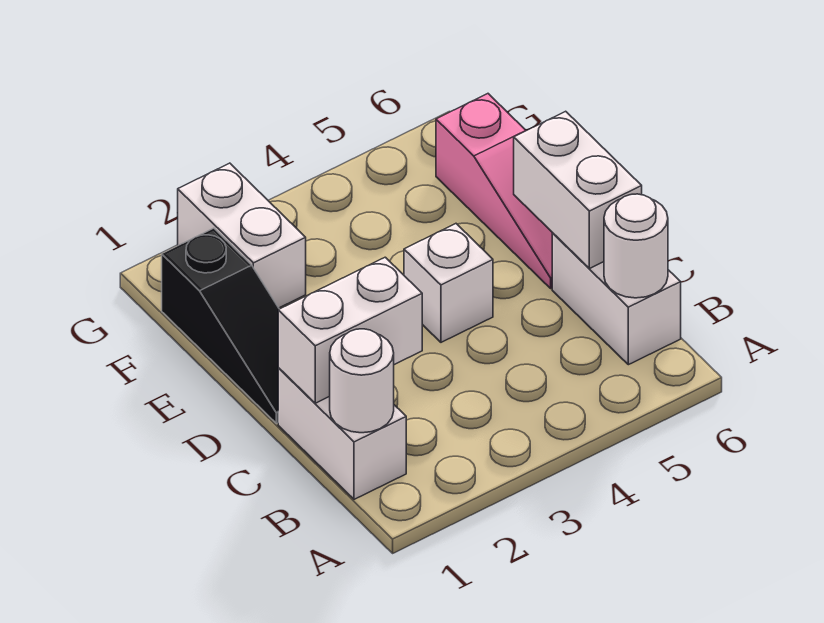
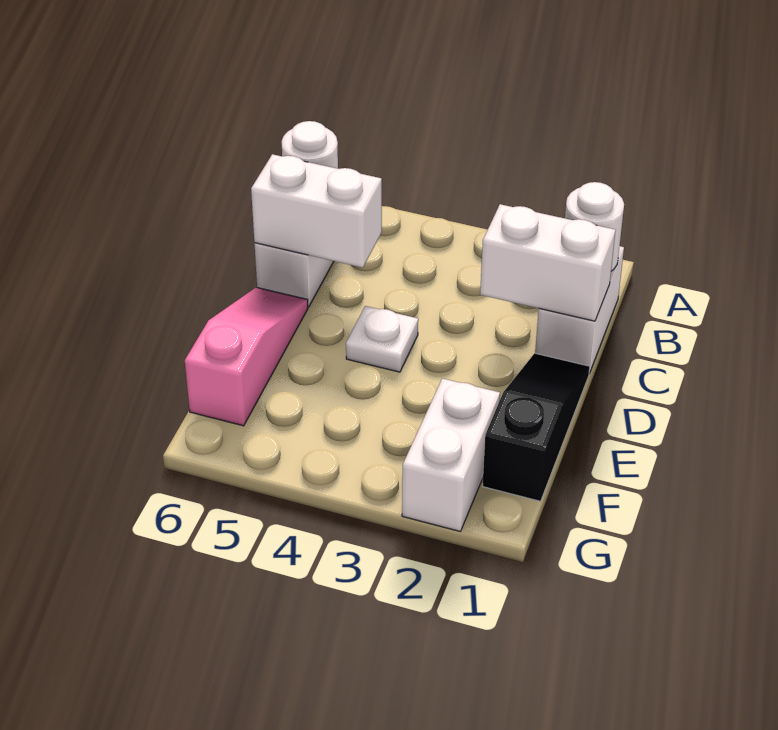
white brick C6:D6 level 2 -> white brick C5:C6 level 2
white brick D4 level 1 -> white plate D4 level 1

